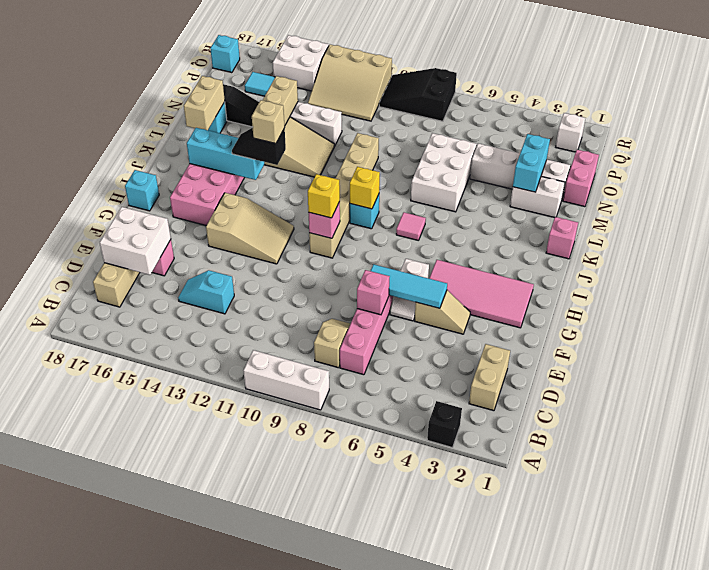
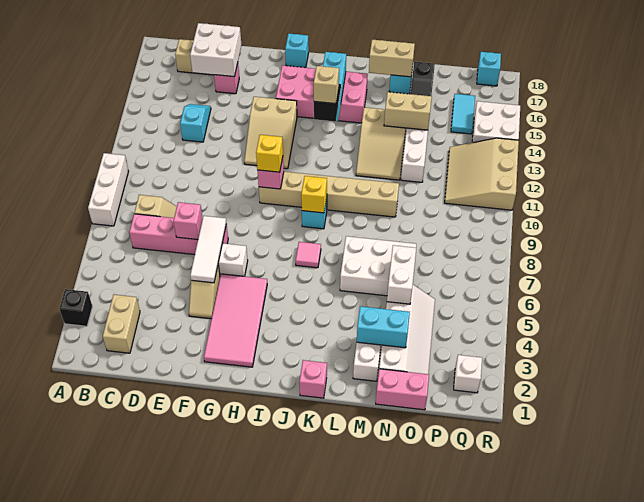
tan brick C2:D2 level 1 -> tan brick C2:C3 level 1
cyan tile F5:F7 level 2 -> white tile F5:F7 level 2
none -> white brick N5:N6 level 2
black slope Q8:R10 level 1 top 8 -> none

